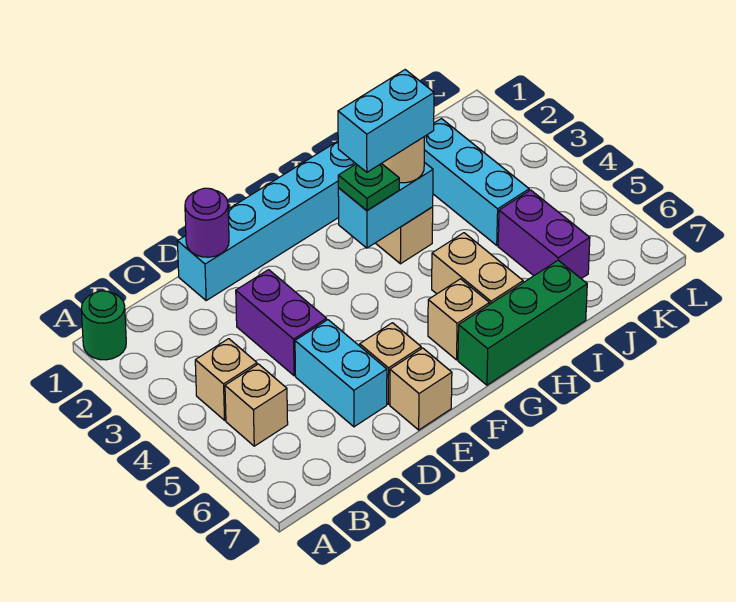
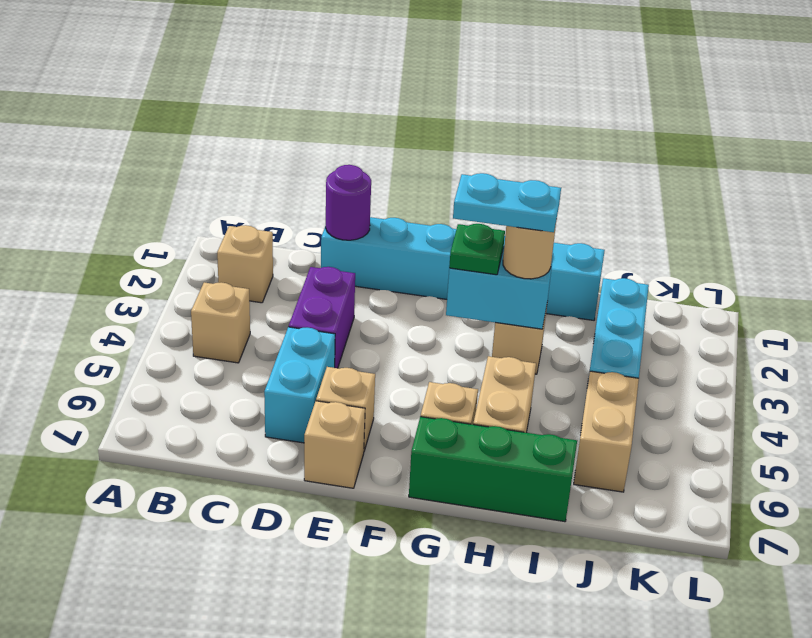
green round brick A1 level 1 -> none
tan brick B5 level 1 -> tan brick B2 level 1
cyan brick G3:H3 level 4 -> cyan plate G3:H3 level 4
purple brick J5:J6 level 1 -> tan brick J5:J6 level 1

